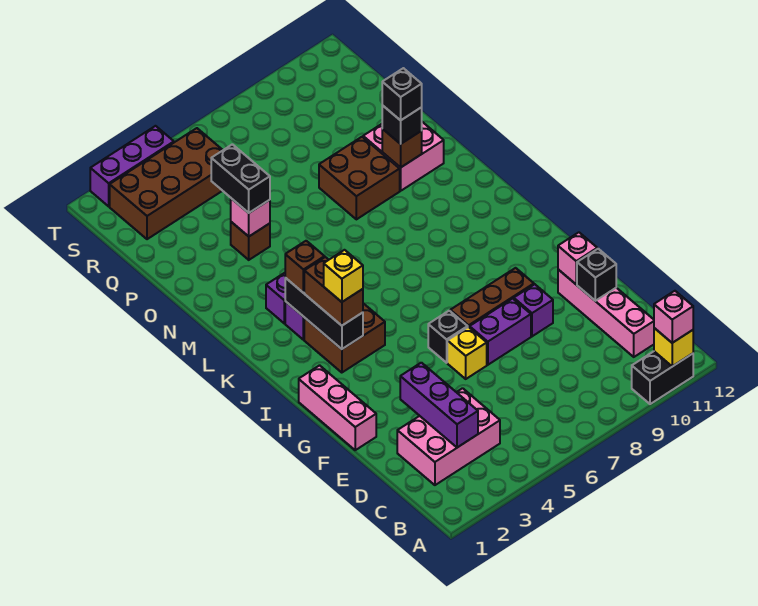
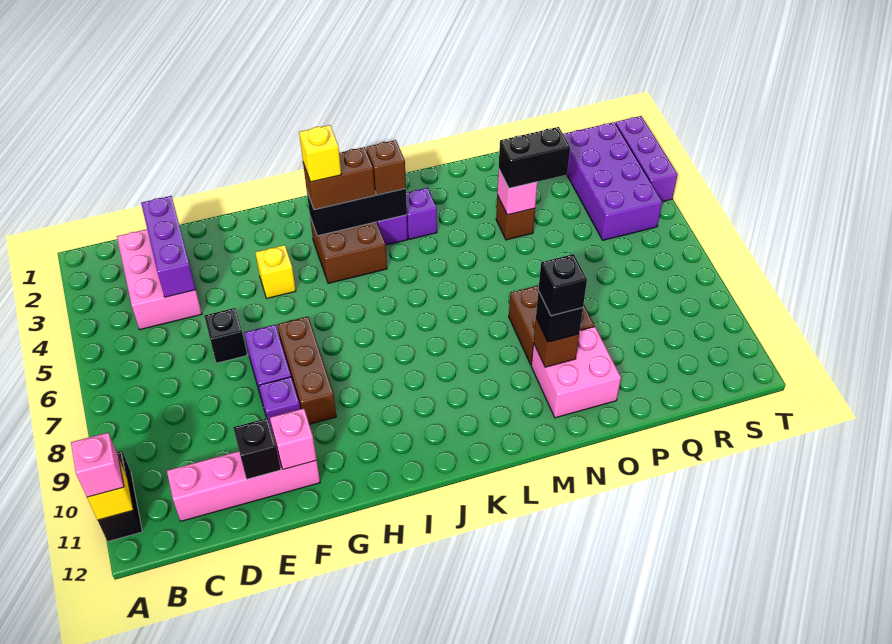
purple brick C3:E3 level 2 -> purple brick D2:D4 level 2
pink brick F1:H1 level 1 -> none
yellow brick F6 level 1 -> yellow brick G4 level 1
black brick G6 level 1 -> black brick E6 level 1
brown brick R2:S5 level 1 -> purple brick R2:S5 level 1

